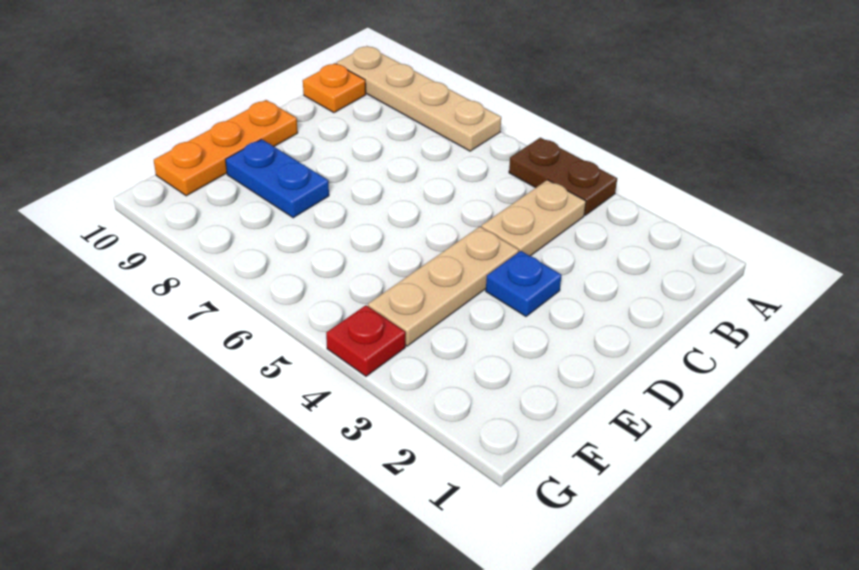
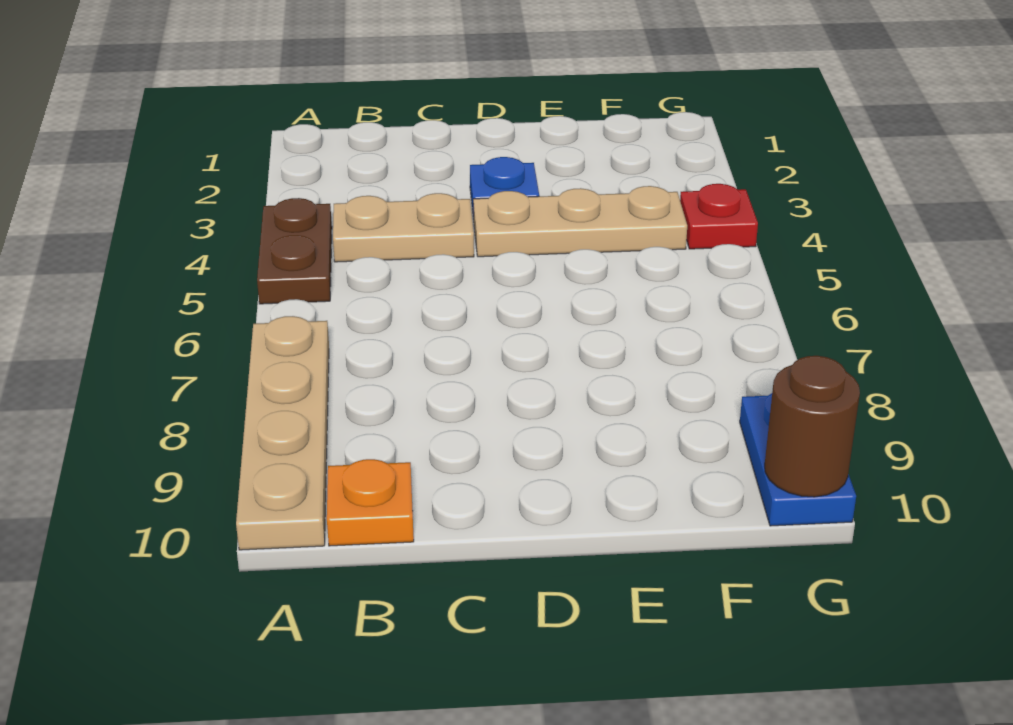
orange plate D10:F10 level 1 -> none
blue plate E8:E9 level 1 -> blue plate G9:G10 level 1
none -> brown round brick G10 level 2

